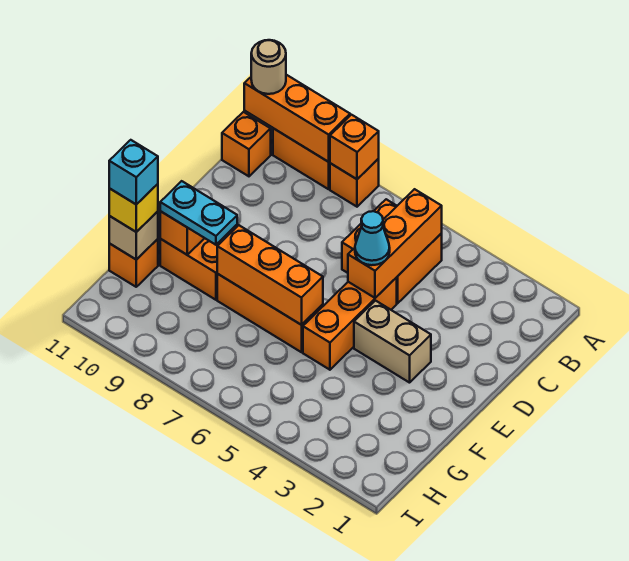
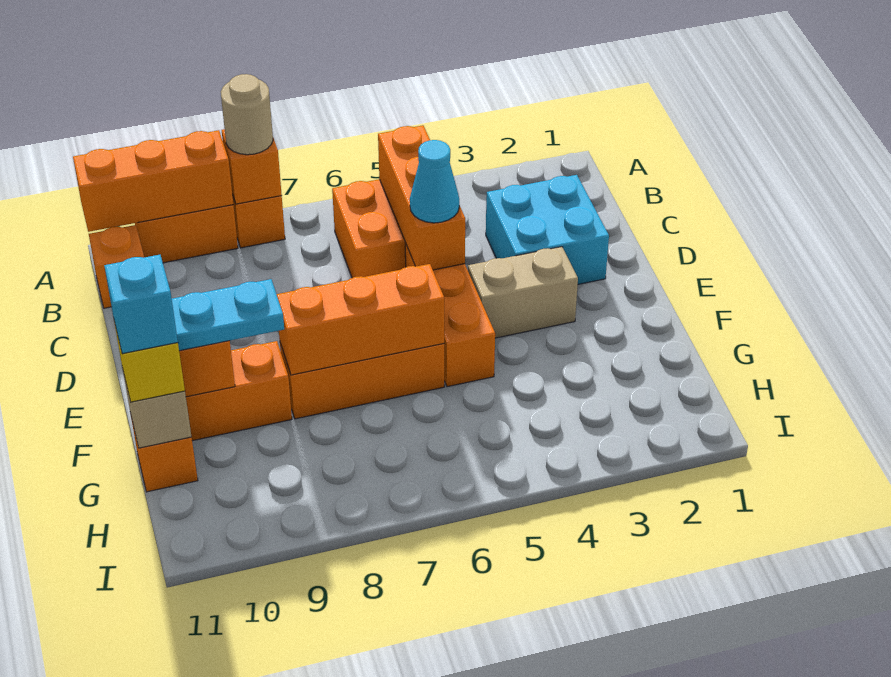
tan round brick A11 level 3 -> tan round brick A8 level 3
none -> cyan brick C2:D3 level 1

